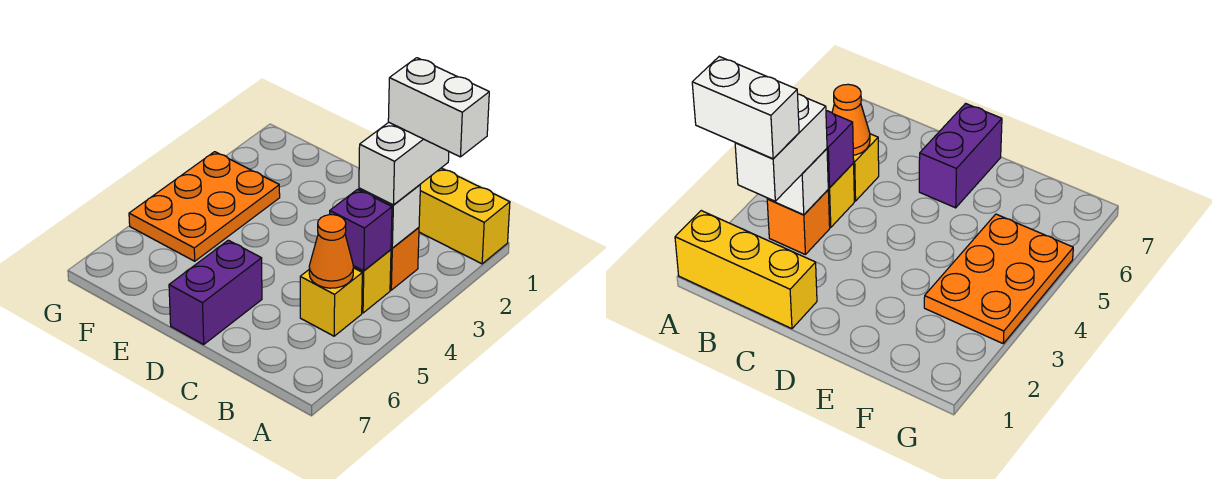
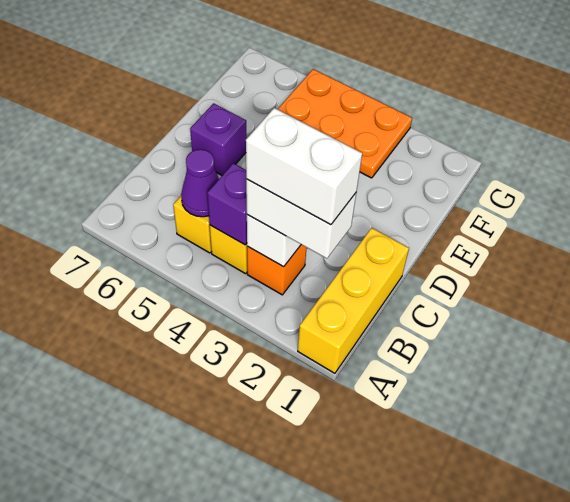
white brick A2:B2 level 4 -> white brick B2:B3 level 4
orange cone B5 level 2 -> purple cone B5 level 2
purple brick D6:D7 level 1 -> purple brick D6 level 1

